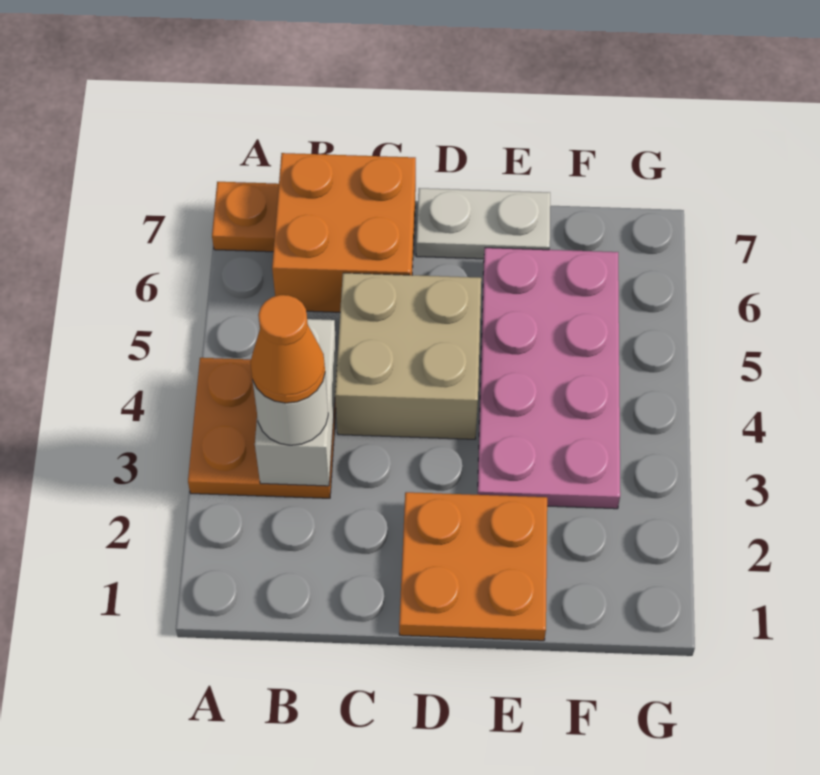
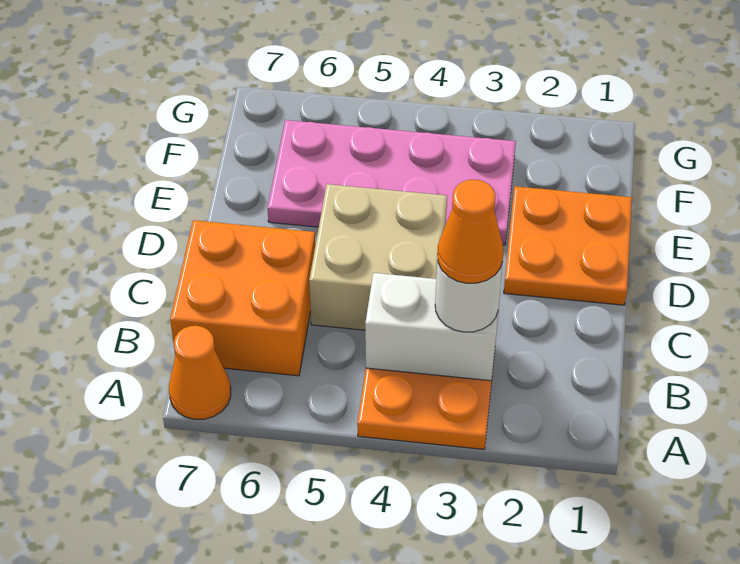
orange plate A7 level 1 -> orange cone A7 level 1
white plate D7:E7 level 1 -> none

